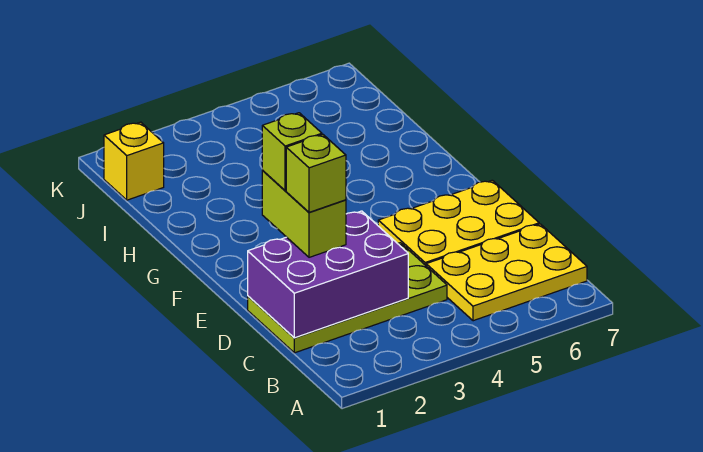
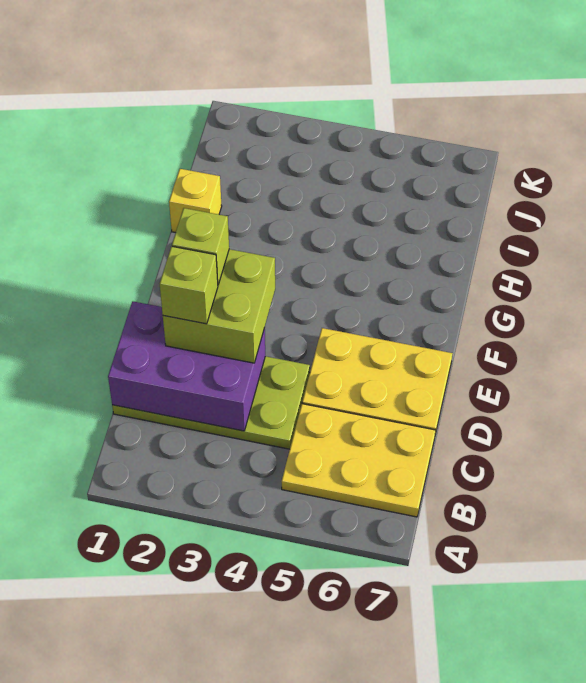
lime brick D2:E2 level 3 -> lime brick D2:E3 level 3
yellow brick J1 level 1 -> yellow brick H1 level 1

